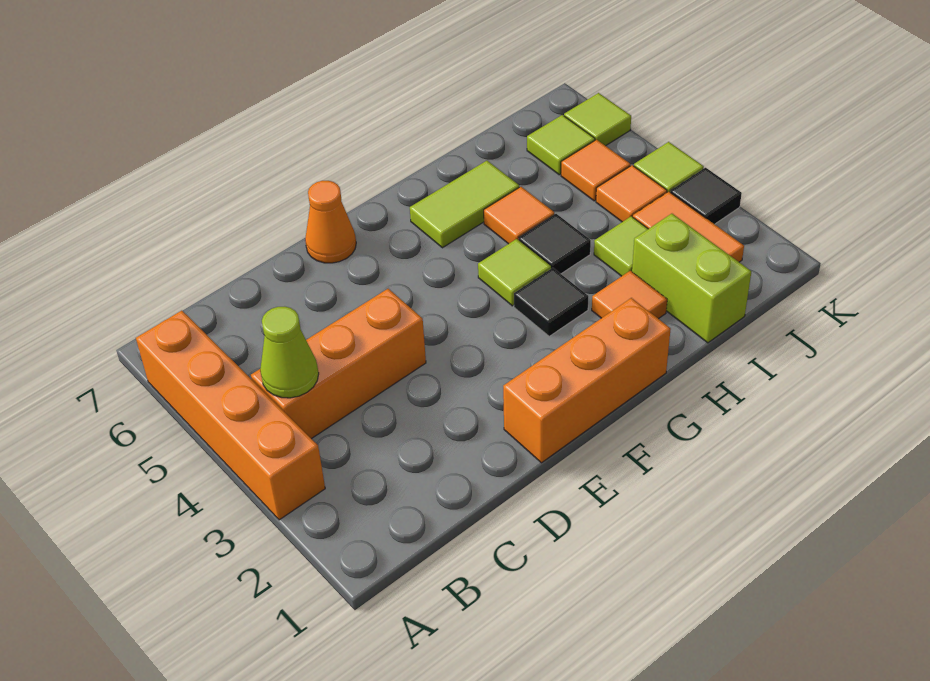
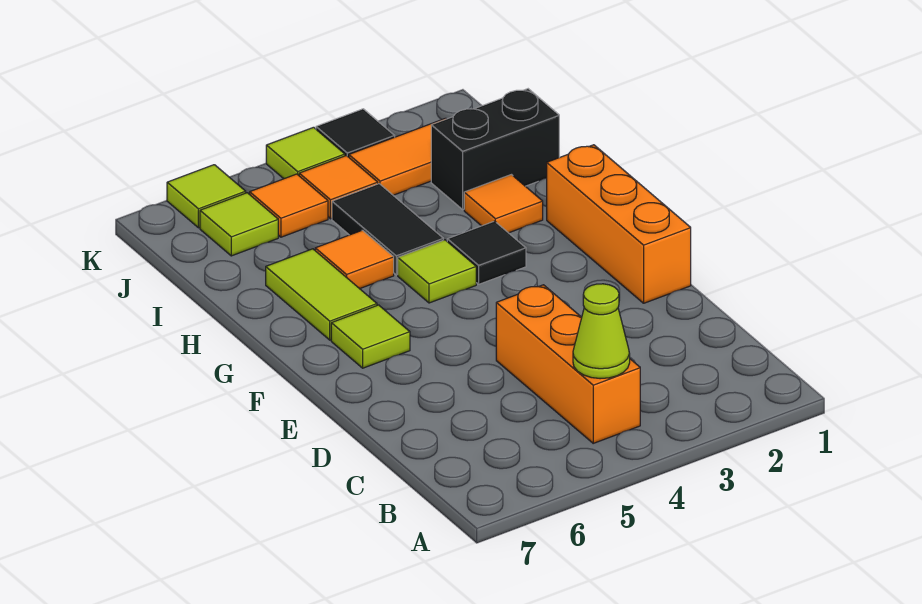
orange brick A3:A6 level 1 -> none
orange cone E7 level 1 -> none
black tile H4 level 1 -> black tile H4:I4 level 1
lime brick I1:I2 level 1 -> black brick I1:I2 level 1
lime tile I3 level 1 -> lime tile F6 level 1

